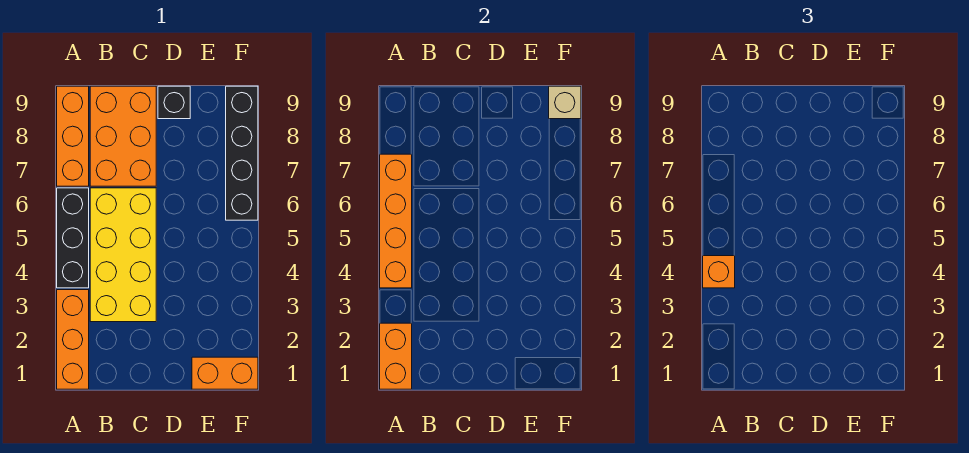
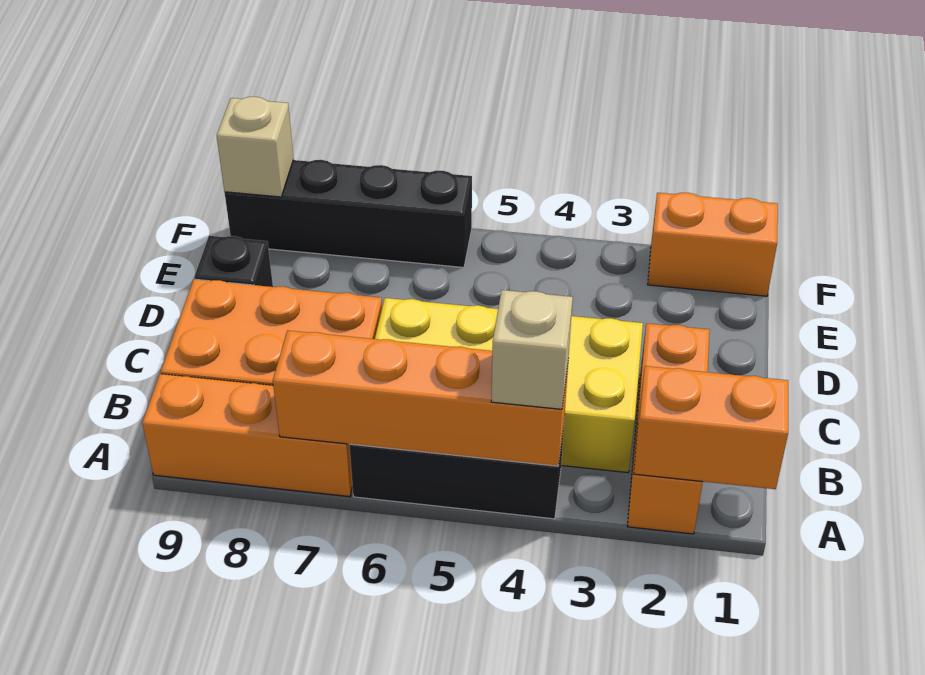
orange brick A1:A3 level 1 -> orange brick A2:C2 level 1
orange brick A4 level 3 -> tan brick A4 level 3
orange brick E1:F1 level 1 -> orange brick F1:F2 level 1

